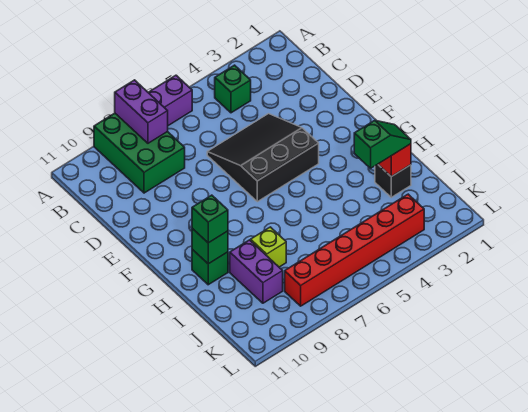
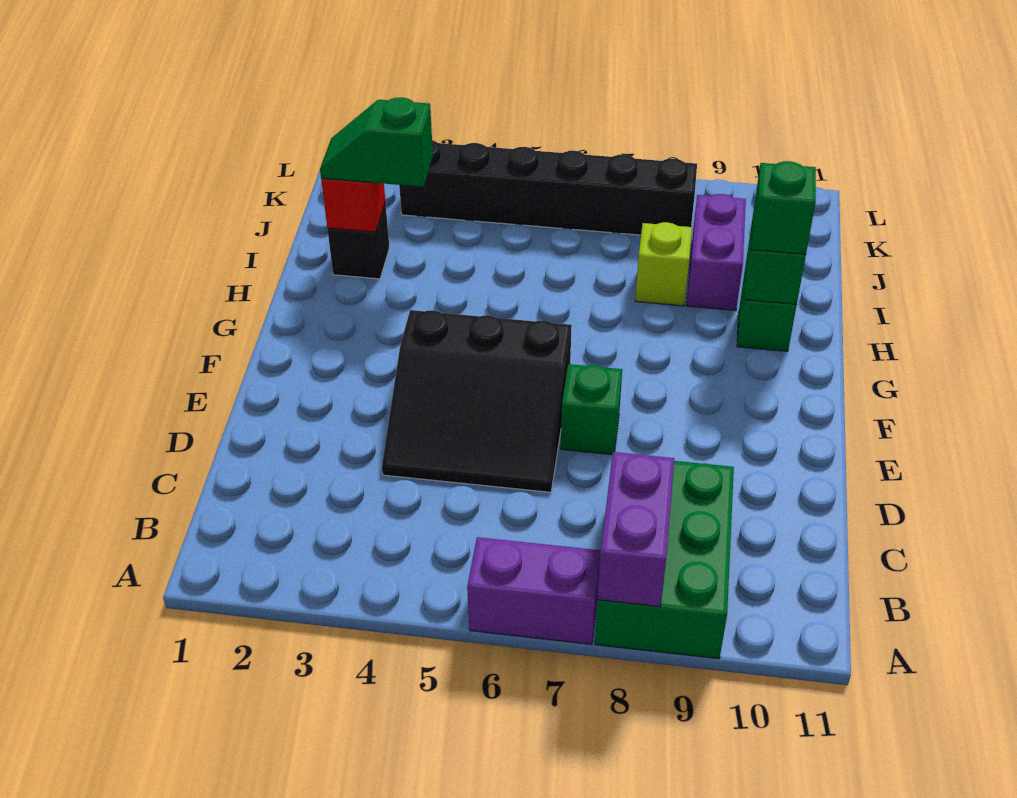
green brick B4 level 1 -> green brick E7 level 1
red brick K3:K8 level 1 -> black brick K3:K8 level 1

